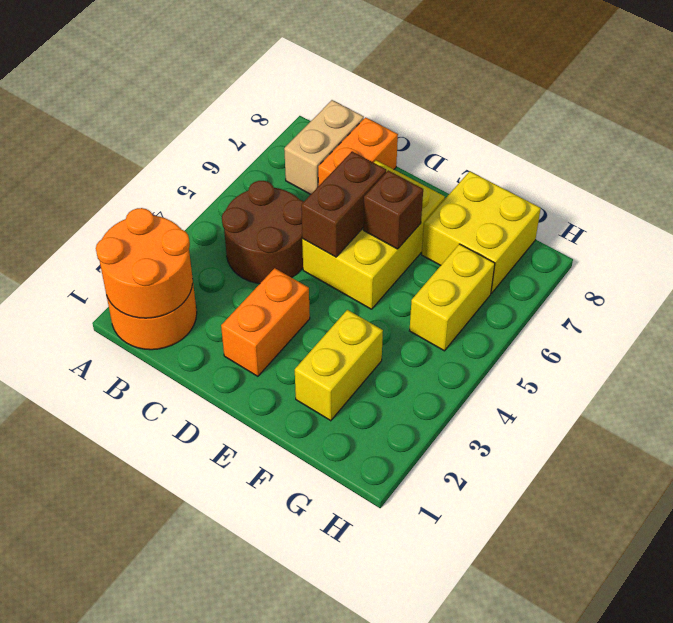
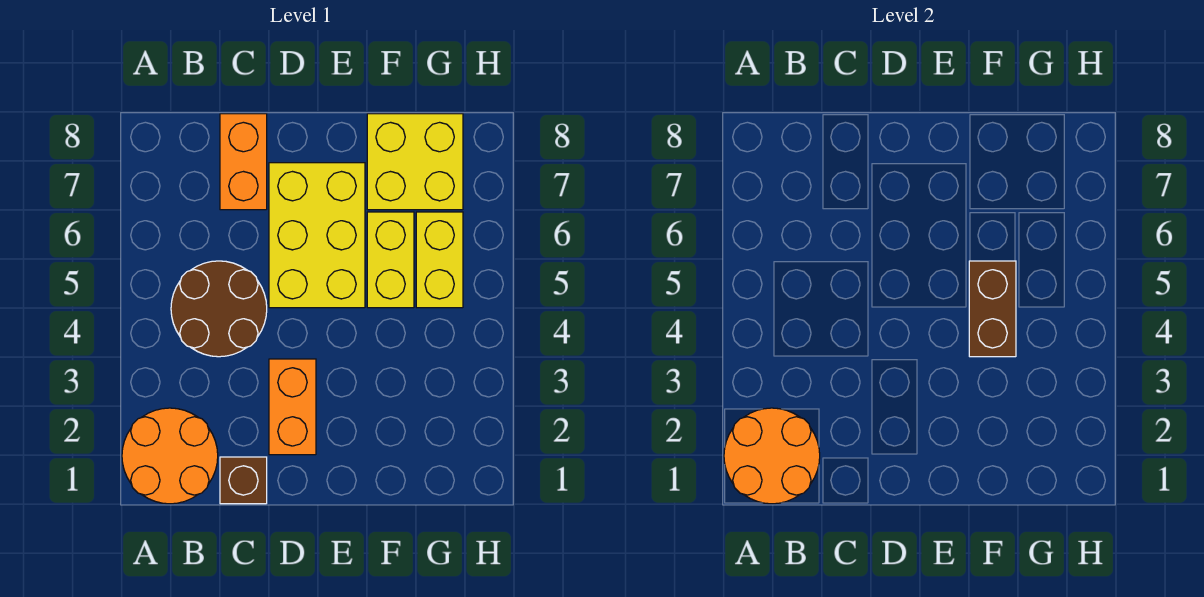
tan brick B7:B8 level 1 -> none
brown brick D5:D6 level 2 -> brown brick F4:F5 level 2
brown brick E6 level 2 -> brown brick C1 level 1
yellow brick F2:F3 level 1 -> yellow brick F5:F6 level 1

